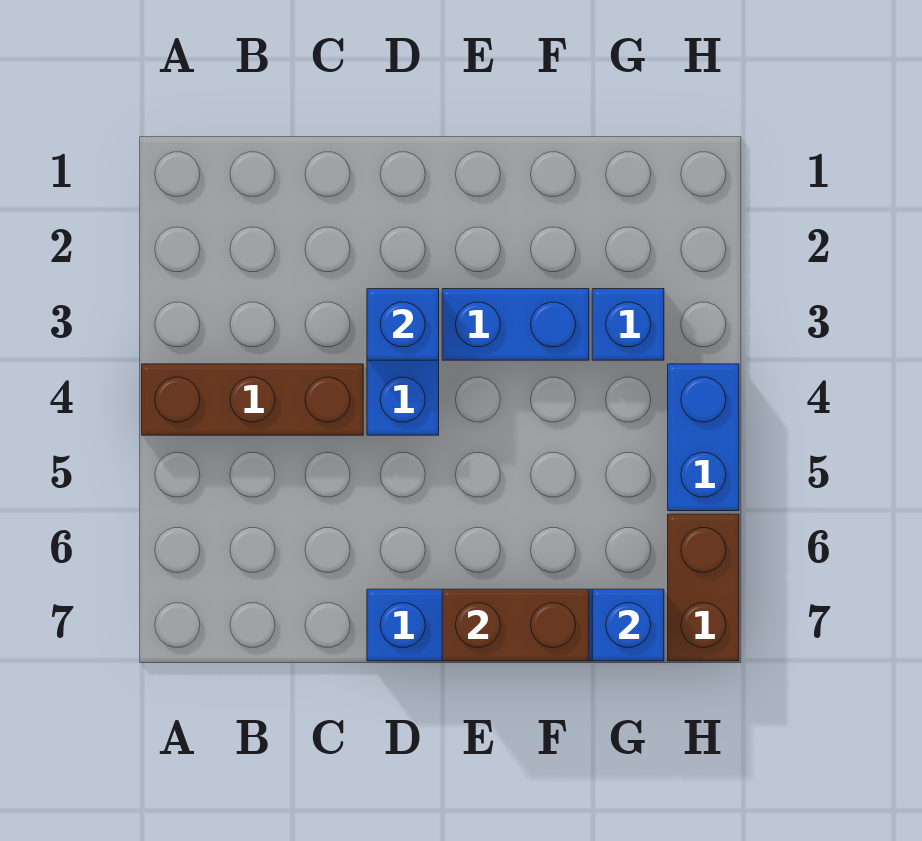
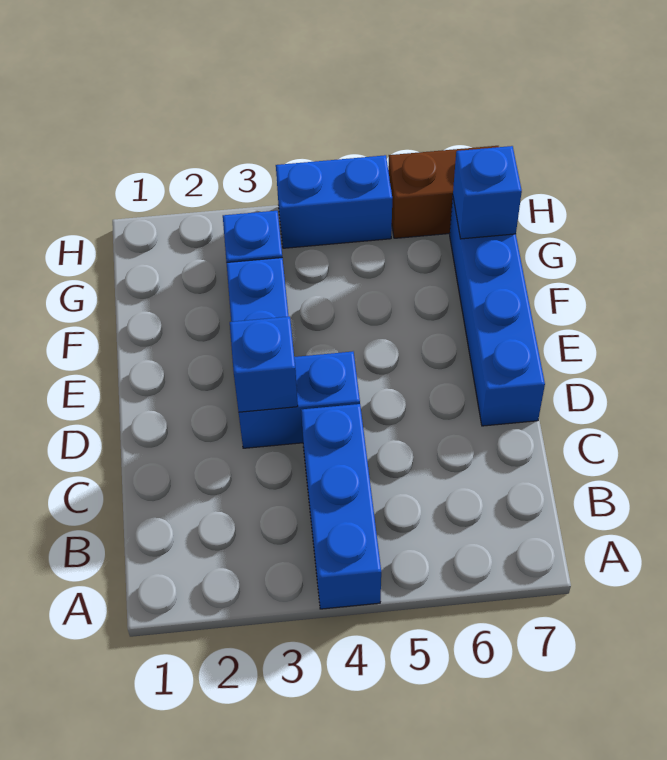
brown brick A4:C4 level 1 -> blue brick A4:C4 level 1
brown brick E7:F7 level 2 -> none

